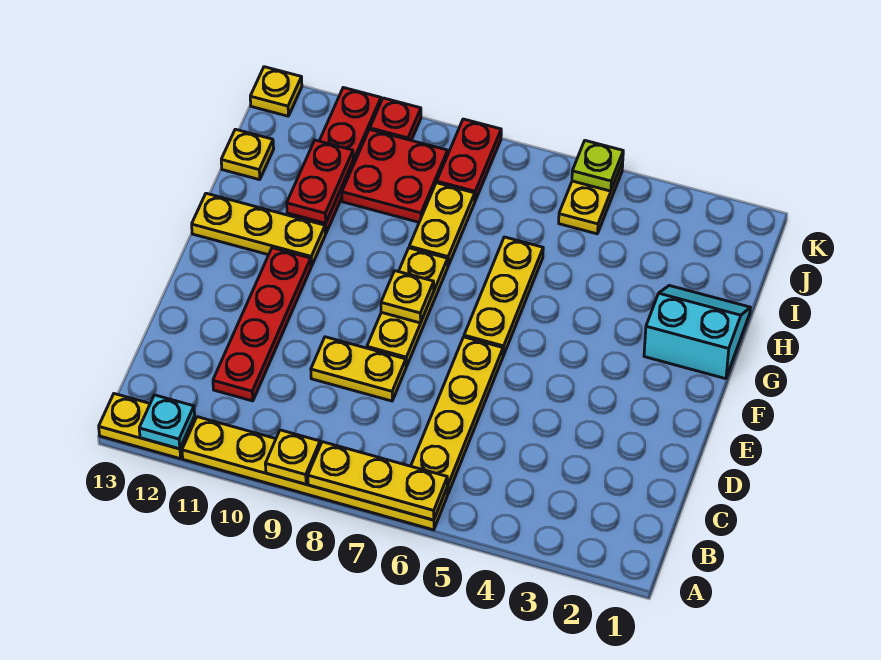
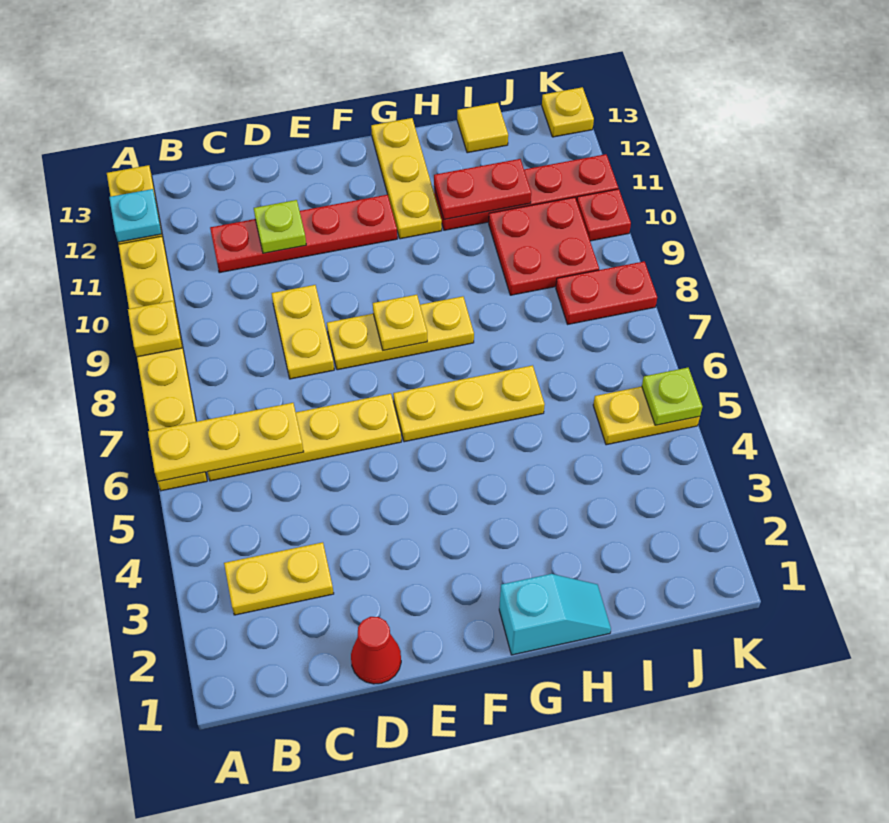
yellow plate A6:A8 level 2 -> yellow plate A6:C6 level 2
none -> red cone D1 level 1
none -> lime plate D11 level 2
cyan slope G1:H2 level 1 top G -> cyan slope G1:H1 level 1 top G
yellow plate H8:I8 level 1 -> yellow plate B3:C3 level 1
yellow plate I13 level 1 -> yellow tile I13 level 1

